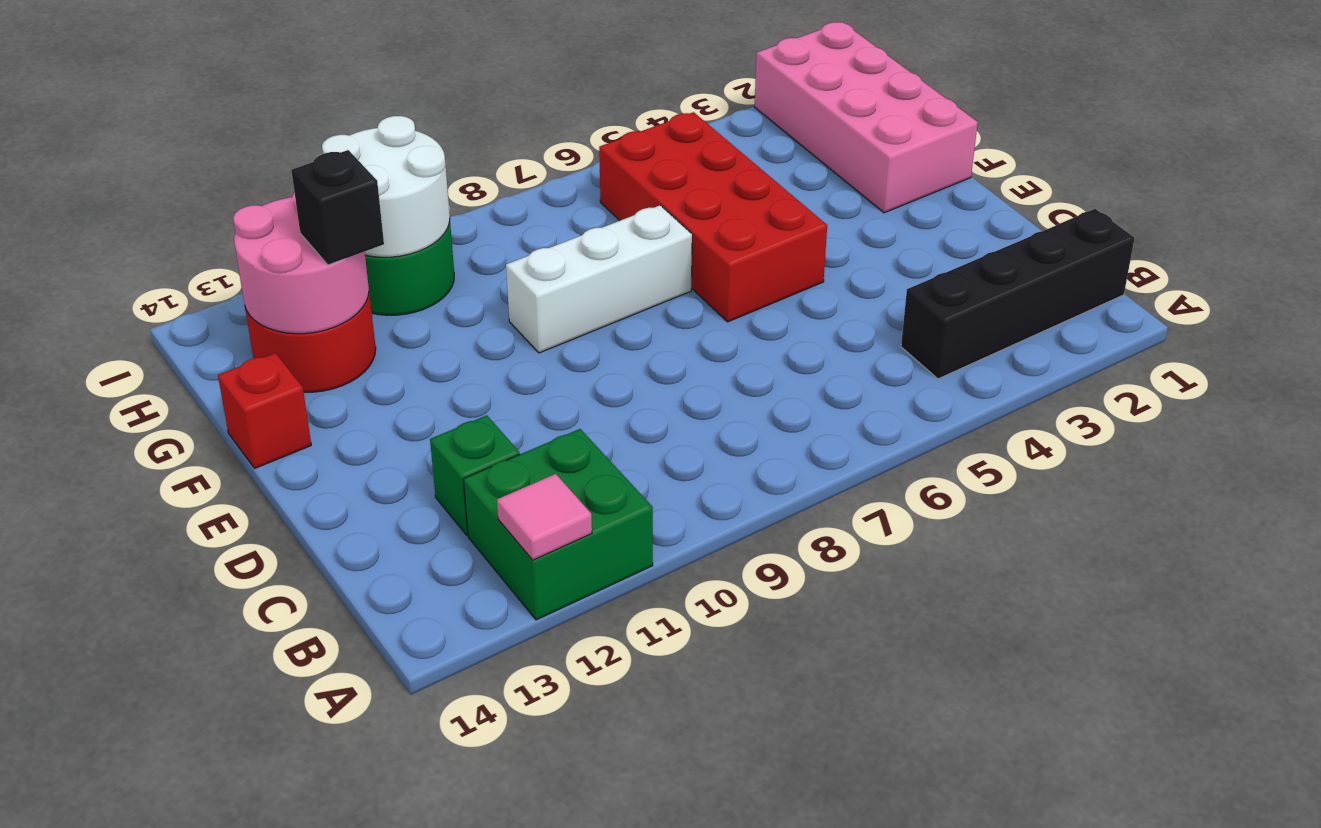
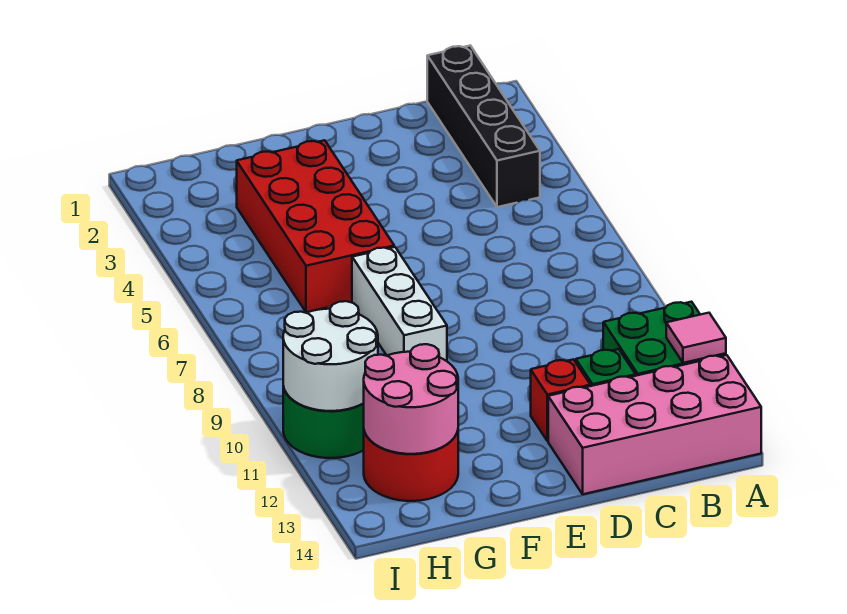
red brick E5:H6 level 1 -> red brick F3:G6 level 1
pink brick F1:I2 level 1 -> pink brick A13:D14 level 1
red brick F14 level 1 -> red brick D12 level 1
black brick G12 level 3 -> none

